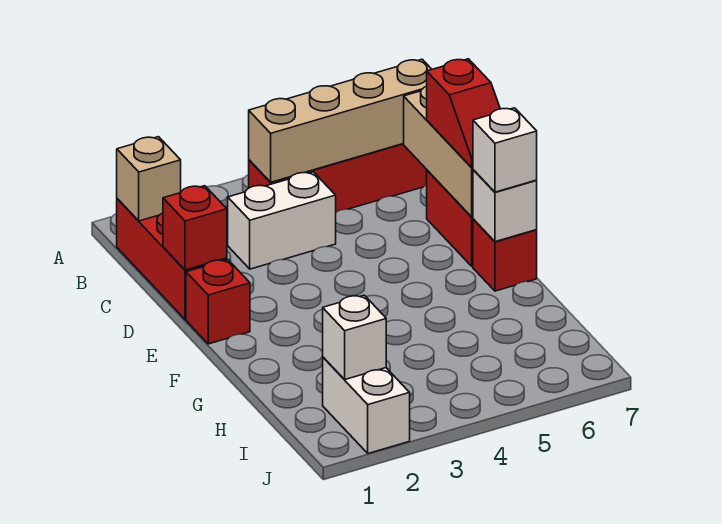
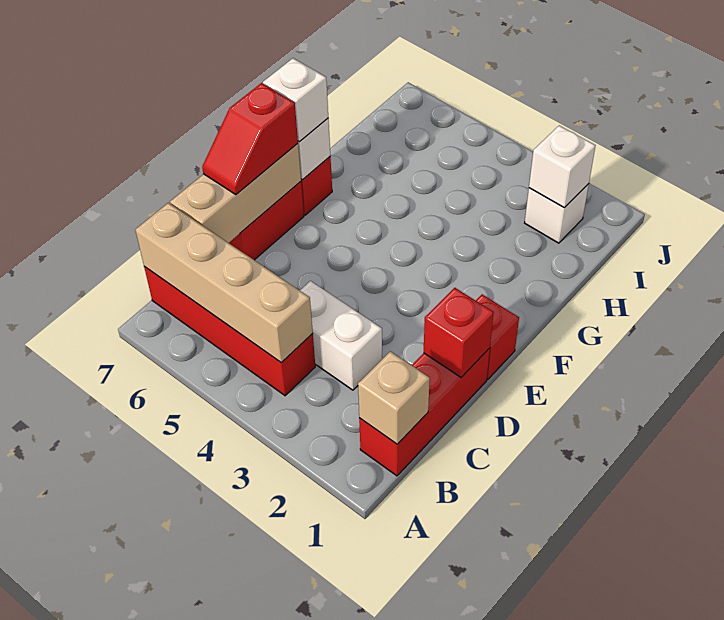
red slope D7:E7 level 3 top D -> red slope D7:E7 level 3 top E
white brick I2:J2 level 1 -> white brick I2 level 1

